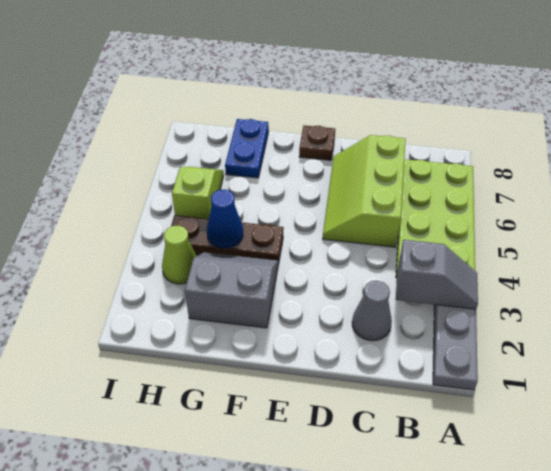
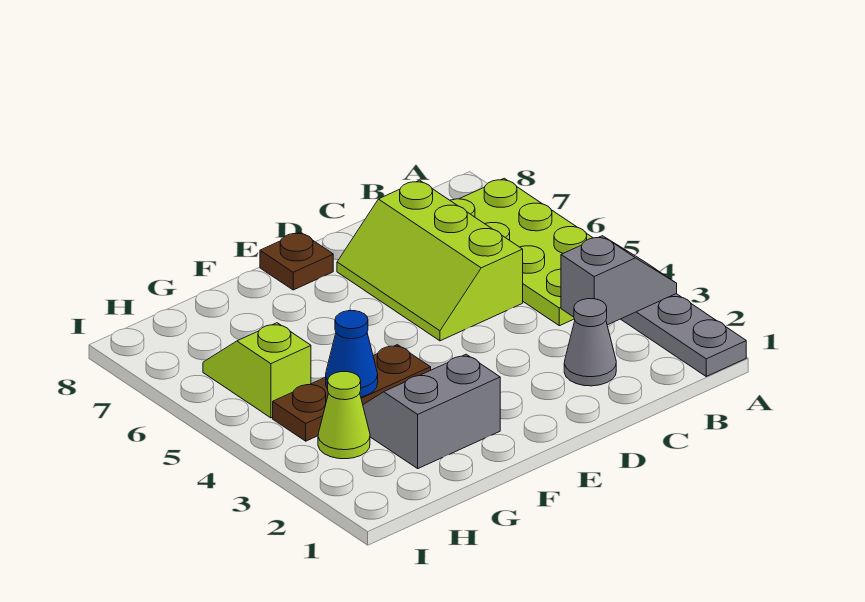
blue plate G7:G8 level 1 -> none

